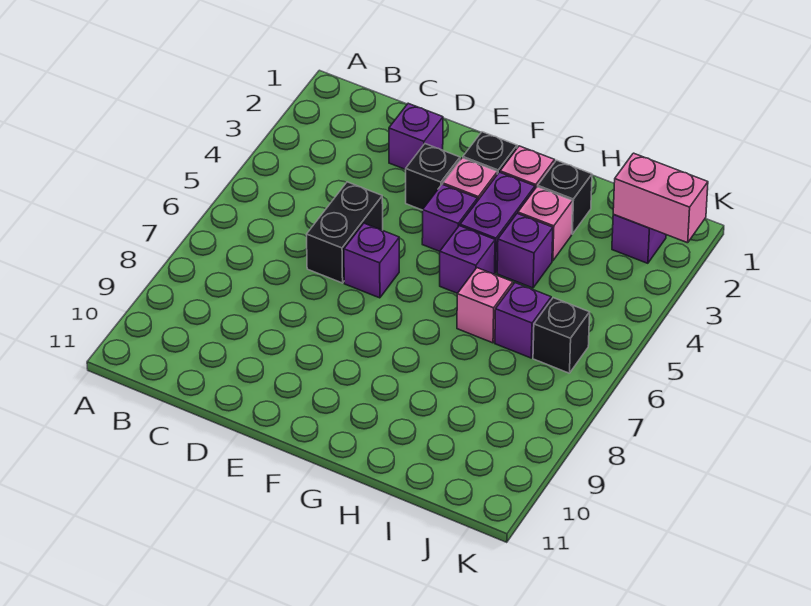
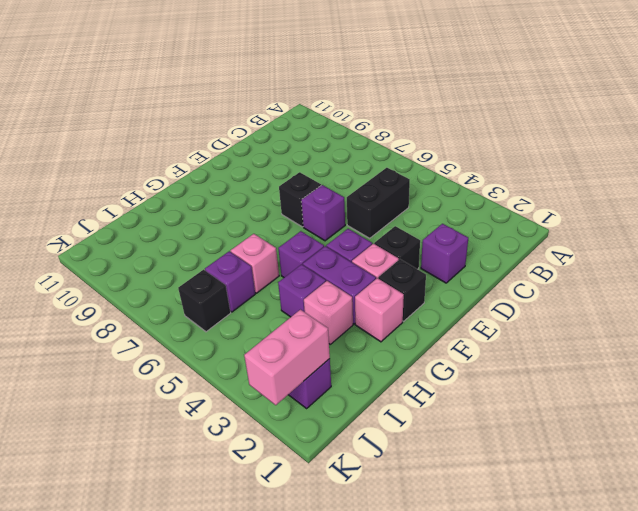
black brick D5:D6 level 1 -> black brick C5:D5 level 1
black brick H2 level 1 -> black brick E7 level 1

